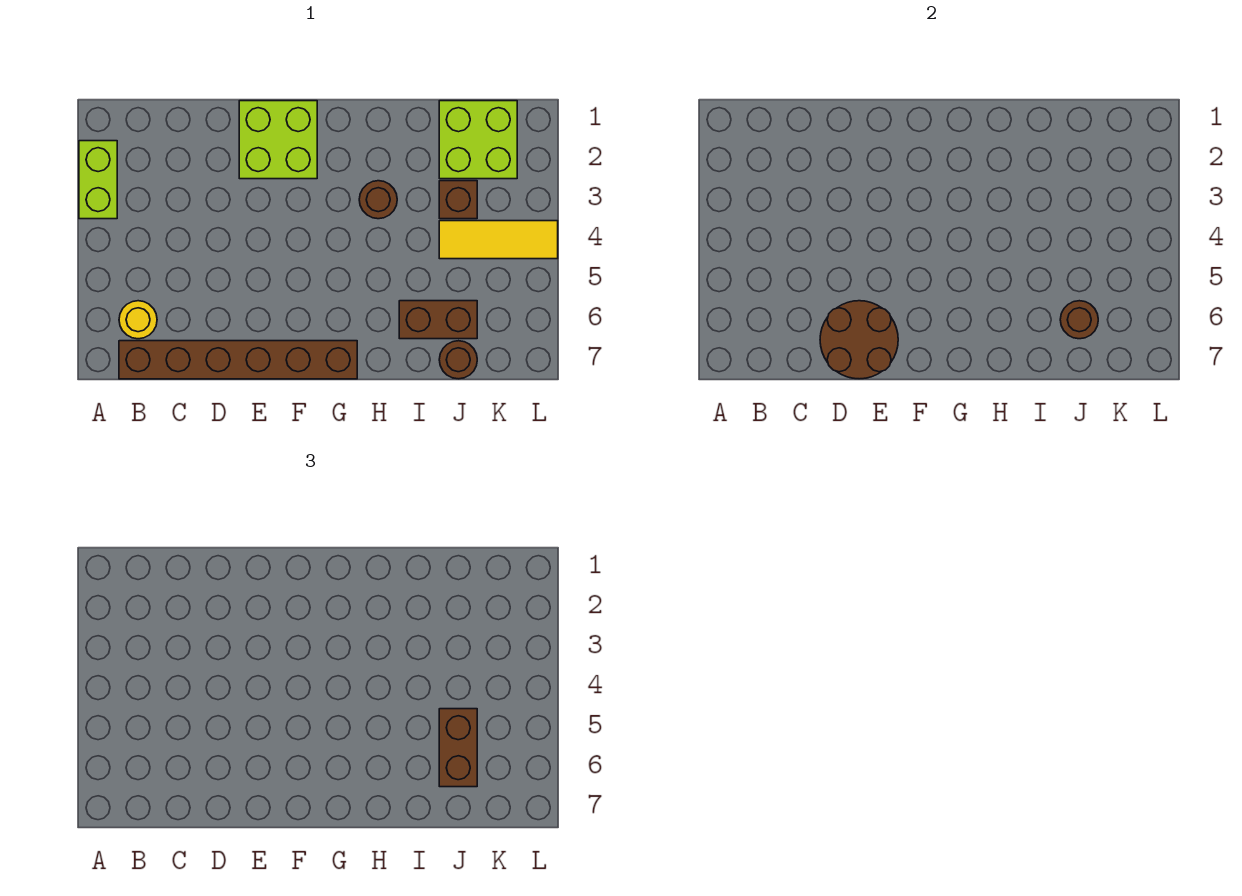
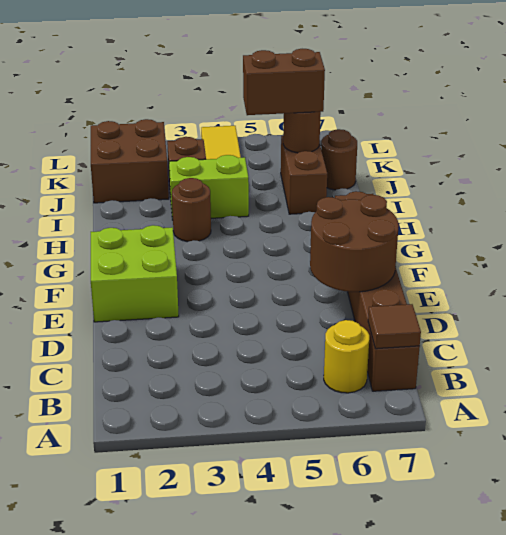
lime brick A2:A3 level 1 -> lime brick I3:I4 level 1
none -> brown tile B7 level 2
lime brick J1:K2 level 1 -> brown brick J1:K2 level 1

